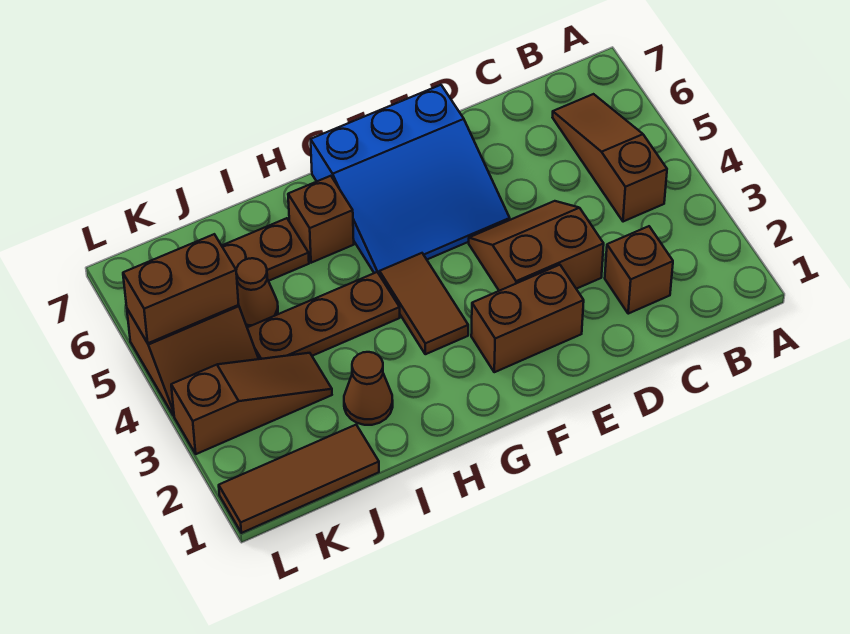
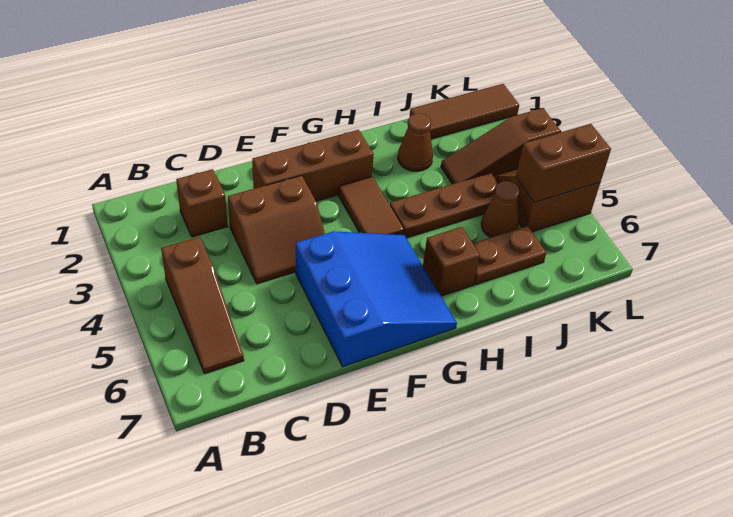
brown brick E2:F2 level 1 -> brown brick E2:G2 level 1
blue slope E5:G7 level 1 top 7 -> blue slope E5:G7 level 1 top E

